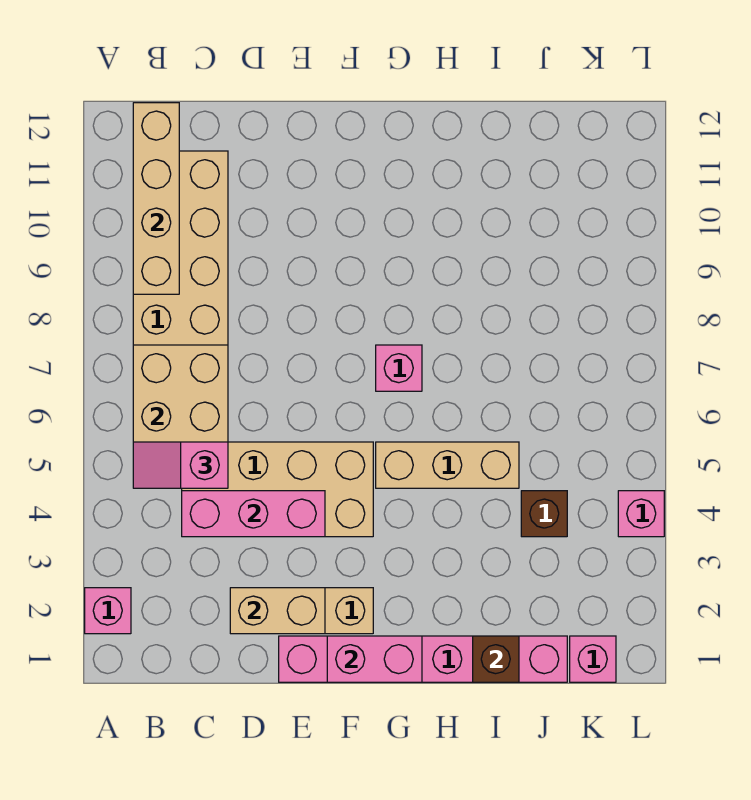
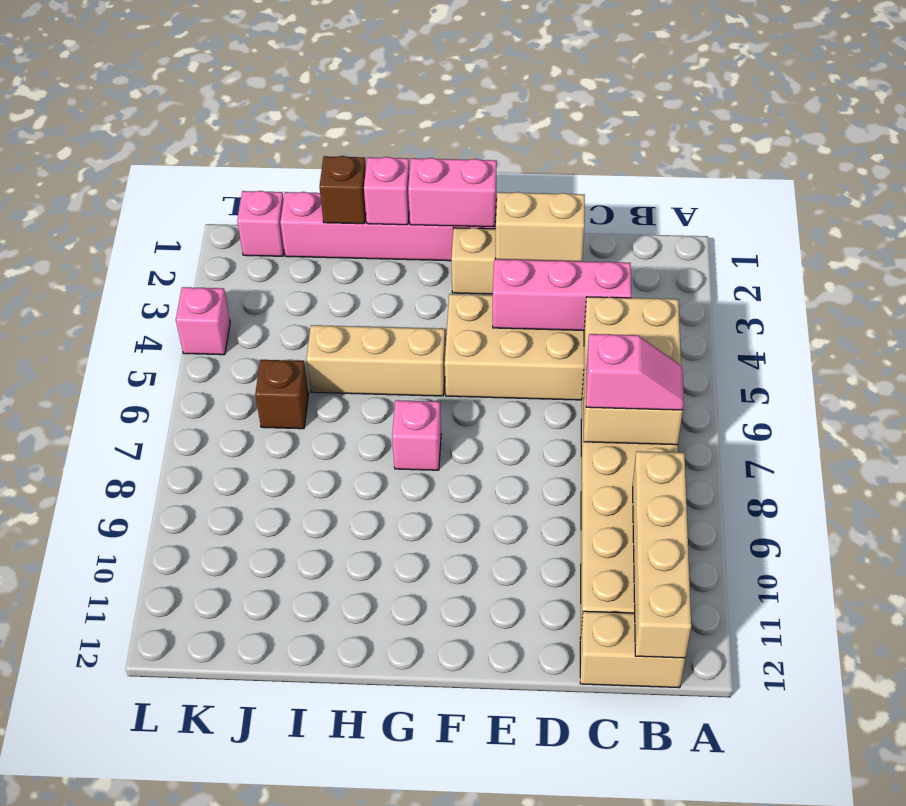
pink brick A2 level 1 -> pink brick H1 level 2
pink slope B5:C5 level 3 top C -> pink slope B7:C7 level 3 top C
none -> tan brick B12:C12 level 1
brown brick J4 level 1 -> brown brick J6 level 1

